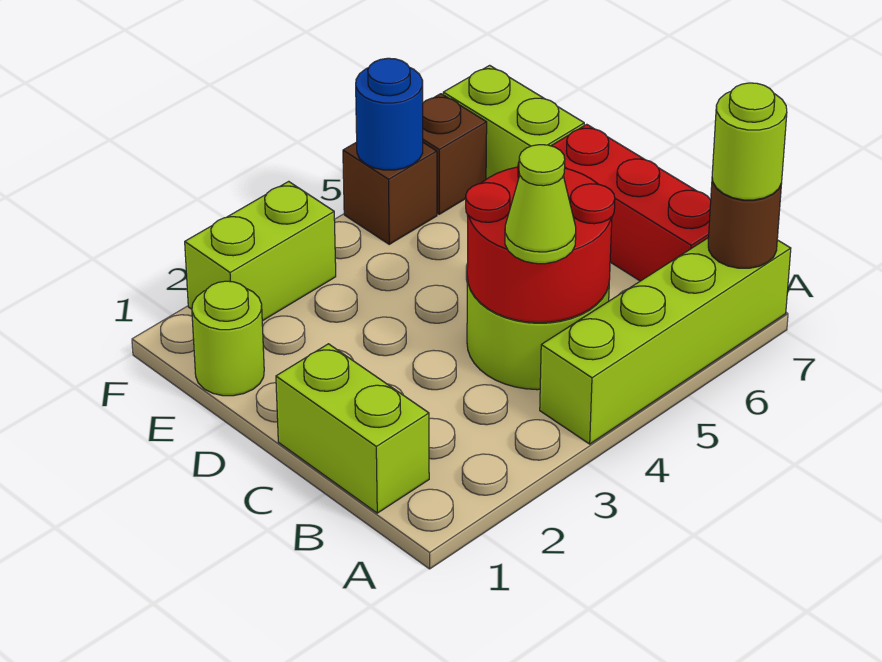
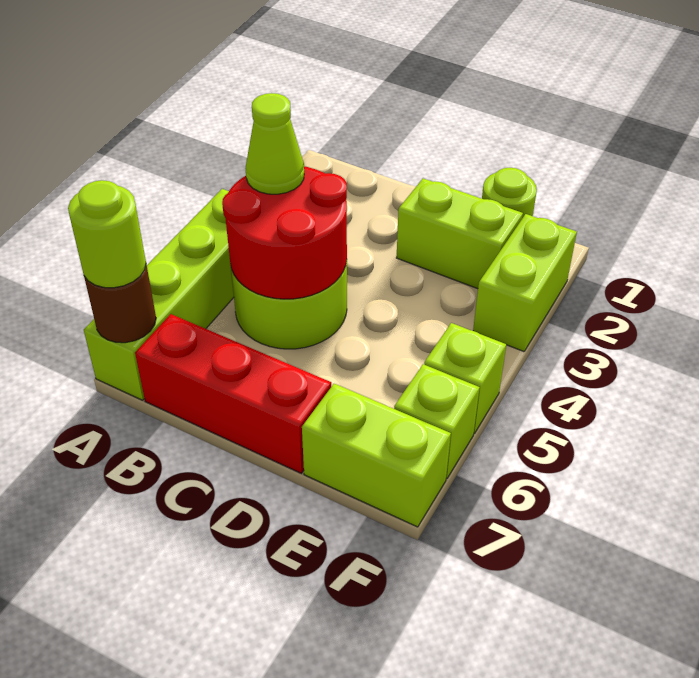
lime brick B1:C1 level 1 -> lime brick D2:E2 level 1
brown brick F5 level 1 -> lime brick F5 level 1
blue round brick F5 level 2 -> none
brown brick F6 level 1 -> lime brick F6 level 1

